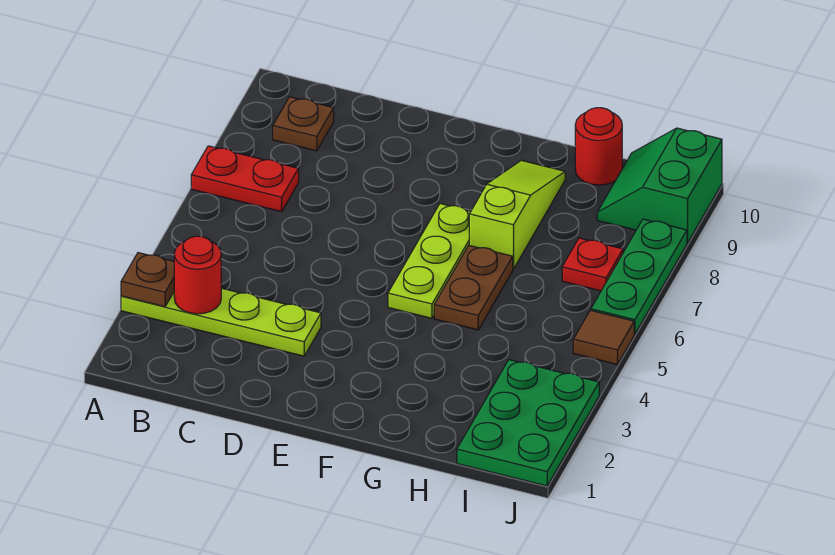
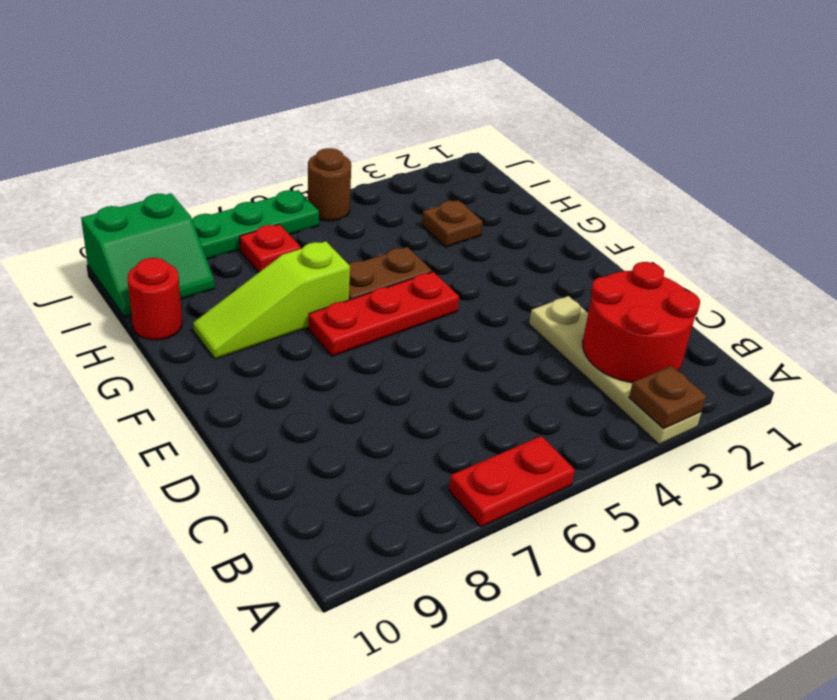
lime plate A3:D3 level 1 -> tan plate A3:D3 level 1
red plate A7:B7 level 1 -> red plate A6:A7 level 1
red round brick B3 level 2 -> red round brick B2:C3 level 2
brown plate B9 level 1 -> brown plate H3 level 1
lime plate F5:F7 level 1 -> red plate F5:F7 level 1
green plate I1:J3 level 1 -> none
brown tile J5 level 1 -> brown round brick J5 level 1

